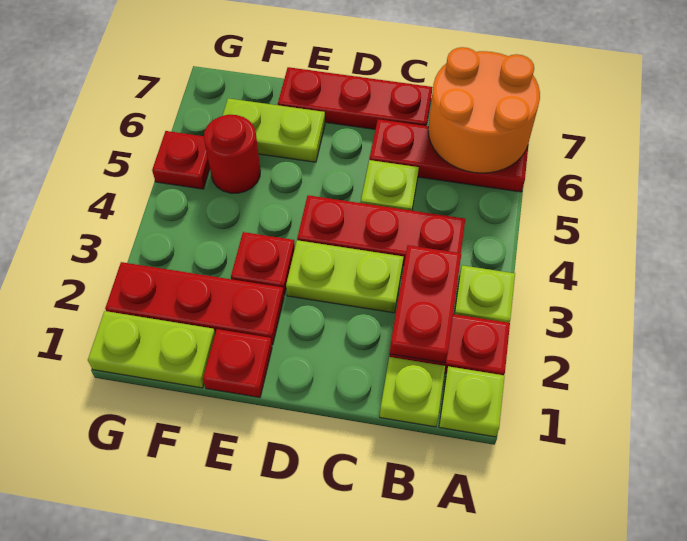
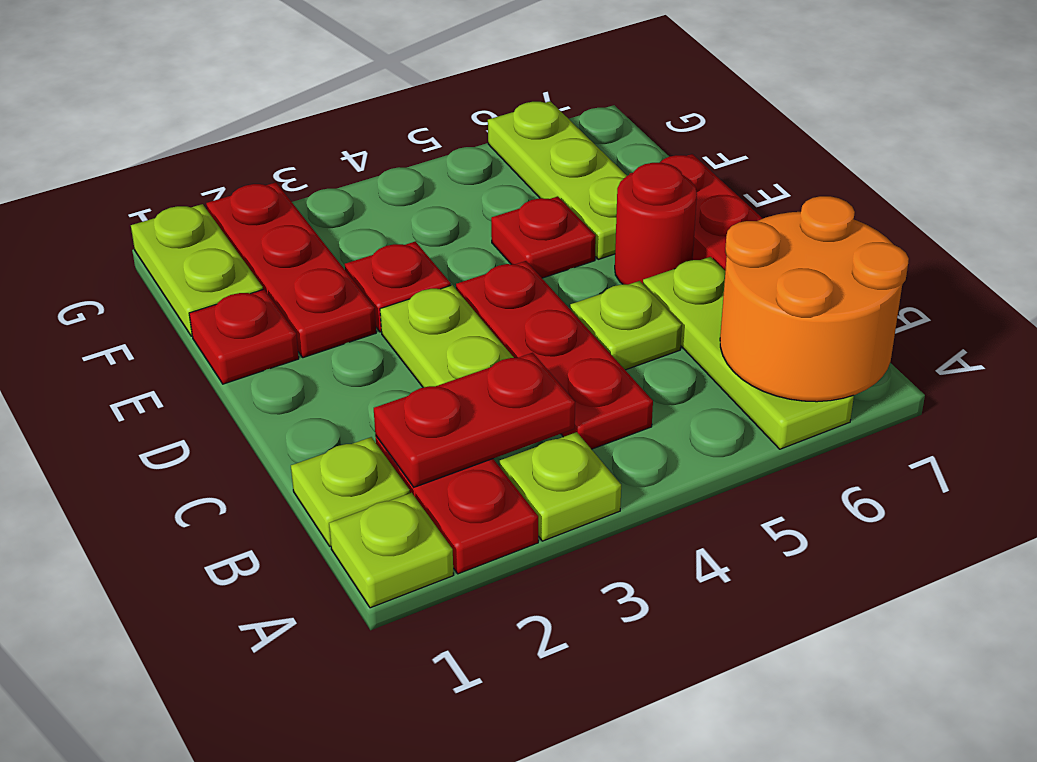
red plate A6:C6 level 1 -> lime plate A6:C6 level 1
lime plate E6:F6 level 1 -> lime plate E6:G6 level 1
red round brick F5 level 1 -> red round brick D6 level 1
red plate G5 level 1 -> red plate E5 level 1

